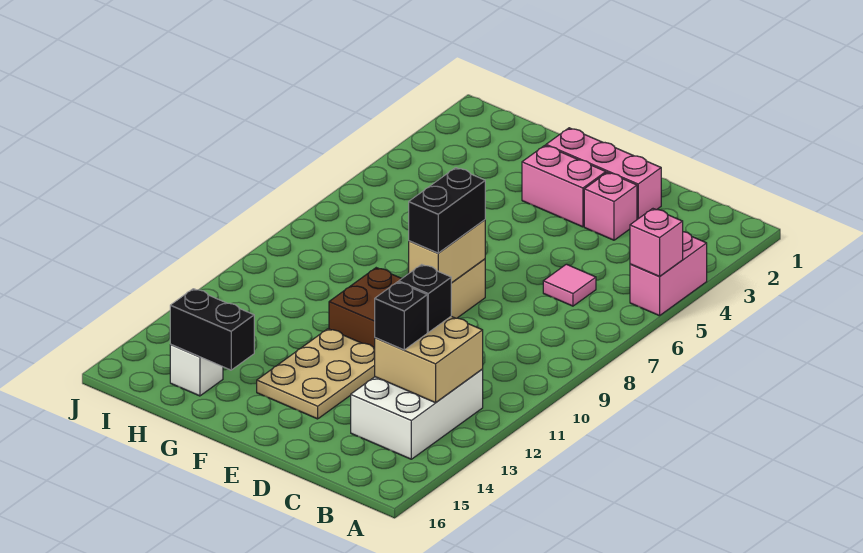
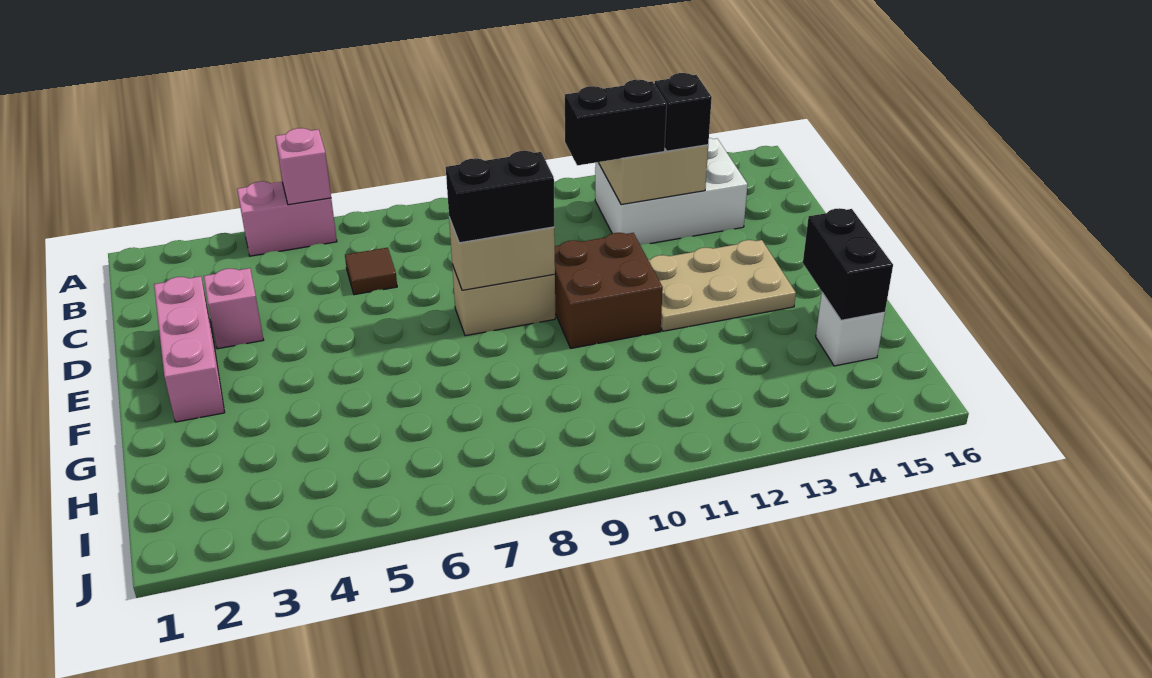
pink tile C6 level 1 -> brown tile C6 level 1
black brick C12 level 3 -> black brick C11:C12 level 3
pink brick E3:F3 level 1 -> none

